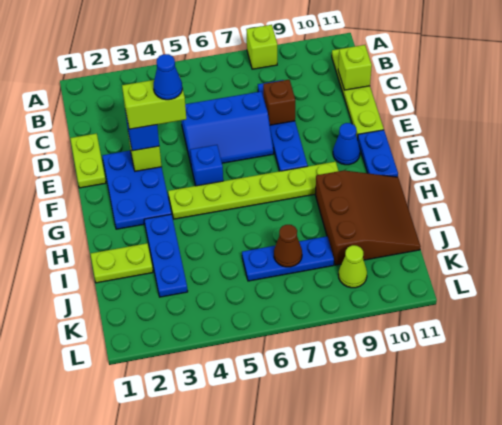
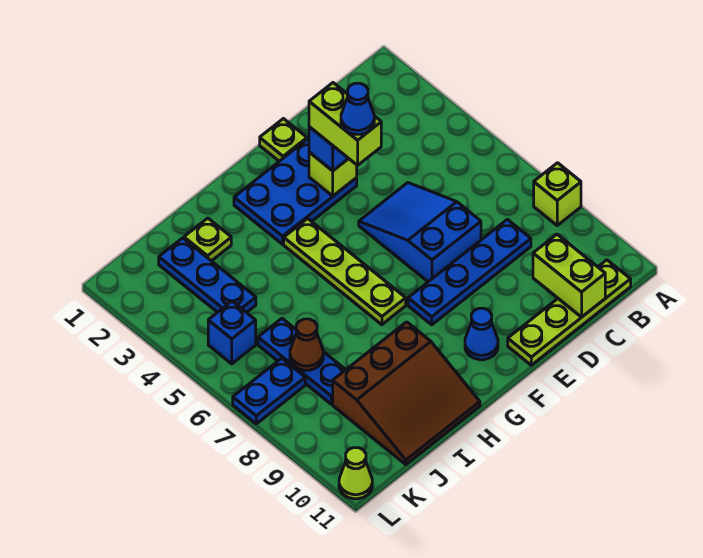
lime brick C11 level 2 -> lime brick C10:C11 level 2
lime plate D1:E1 level 1 -> lime plate E1 level 1
blue slope D5:E7 level 1 top D -> blue slope D5:E7 level 1 top 7
brown brick D8 level 2 -> none
blue brick F5 level 1 -> blue brick K5 level 1
blue plate F11:G11 level 1 -> blue plate K7:L7 level 1
lime plate G4:G9 level 1 -> lime plate G4:G7 level 1
blue plate H3:J3 level 1 -> blue plate J2:J4 level 1
lime plate I1:I2 level 1 -> lime plate I2 level 1
lime cone K9 level 1 -> lime cone L11 level 1

